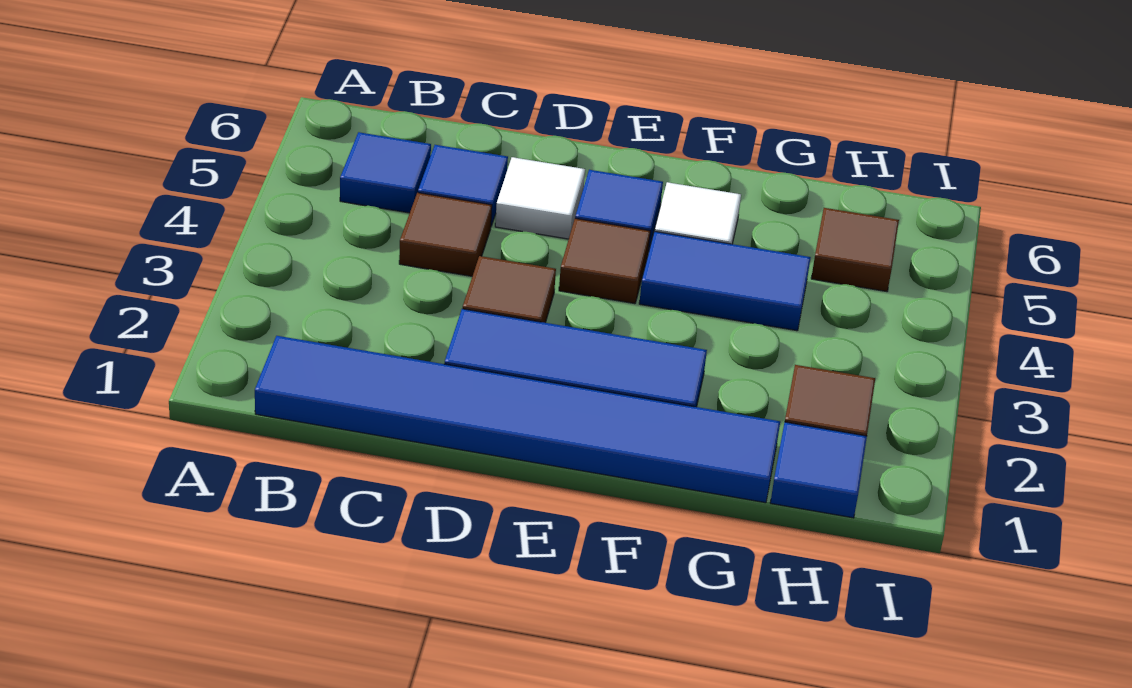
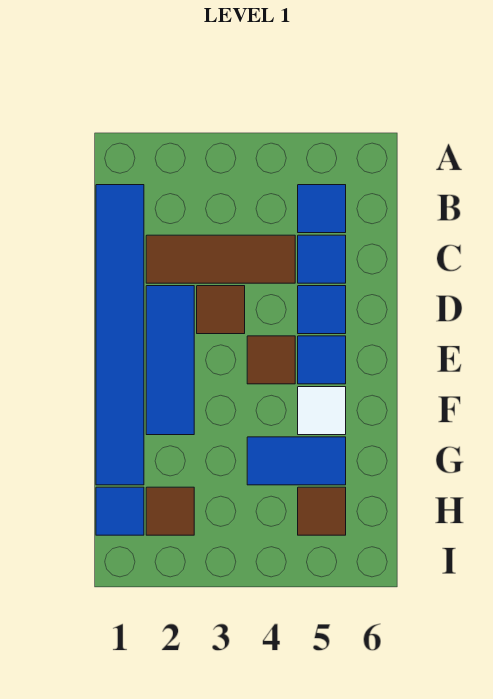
brown tile C4 level 1 -> brown tile C2:C4 level 1
white tile D5 level 1 -> blue tile D5 level 1
blue tile F4:G4 level 1 -> blue tile G4:G5 level 1

